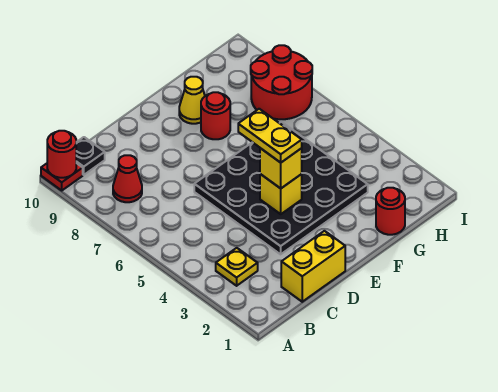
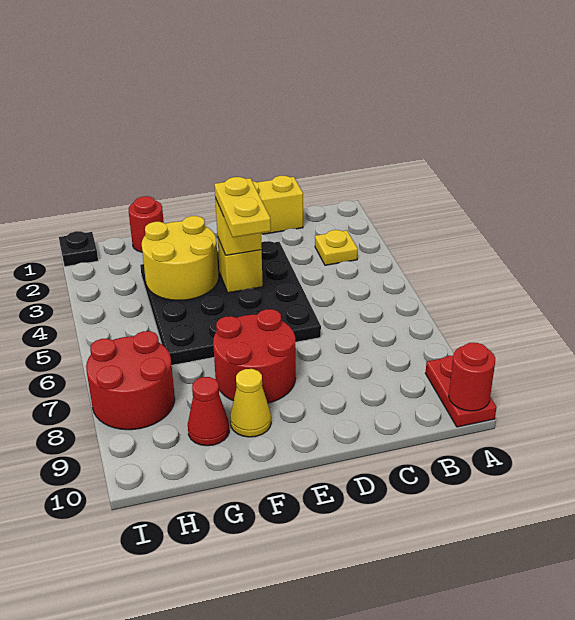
red plate A10 level 1 -> red plate A9:A10 level 1
red cone B8 level 1 -> red cone G9 level 1
black plate B10 level 1 -> black plate I1 level 1
none -> yellow round brick F3:G4 level 2
red round brick F8 level 1 -> red round brick E7:F8 level 1

